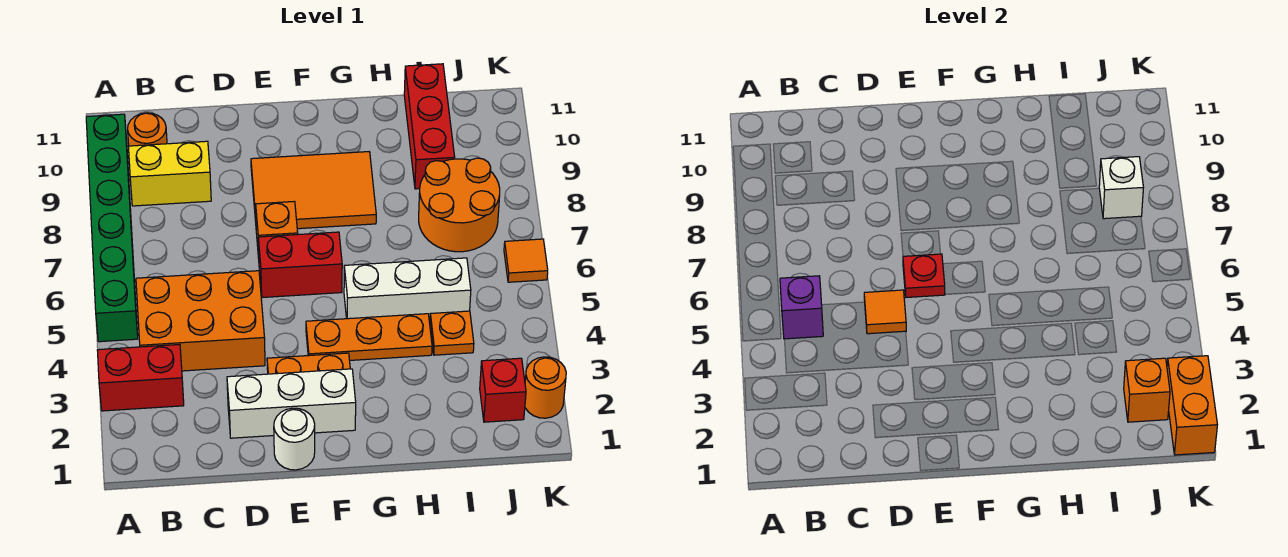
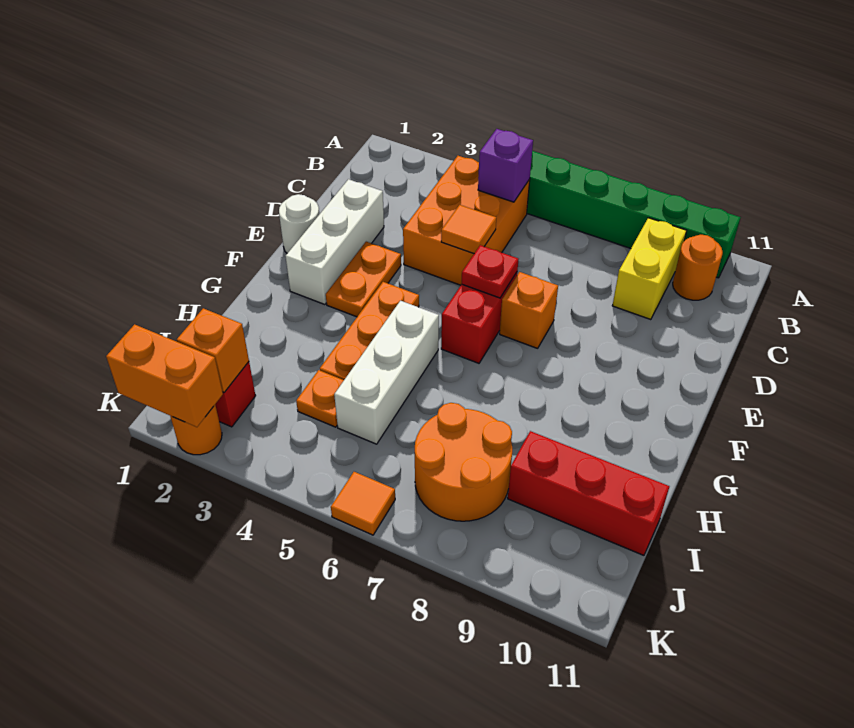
red brick A3:B3 level 1 -> none
orange tile E8:G9 level 1 -> none
white brick J8 level 2 -> none

